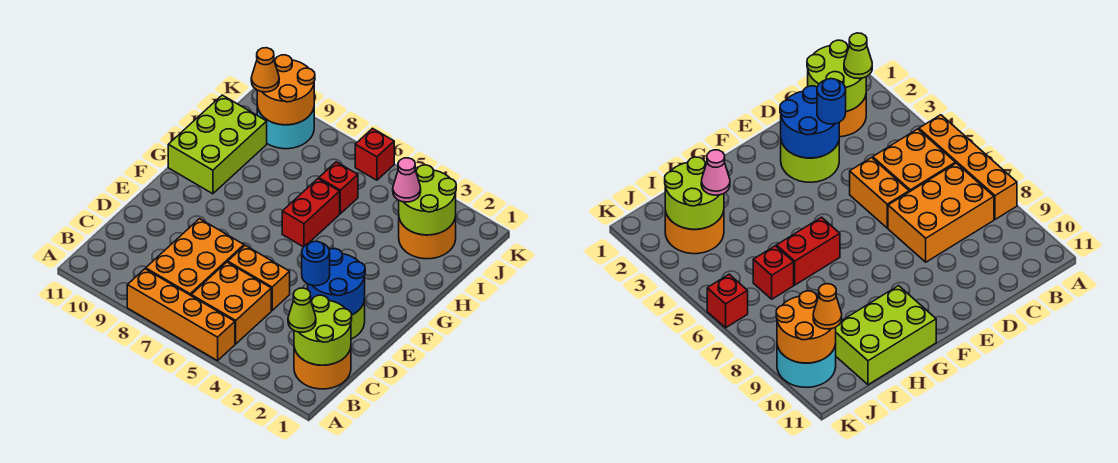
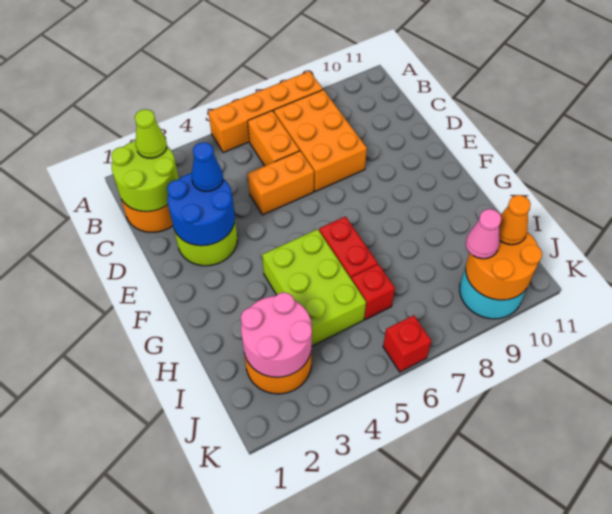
orange brick B5:C6 level 1 -> orange brick B6:C6 level 1
blue round brick D3 level 3 -> blue cone D3 level 3
lime brick G10:I11 level 1 -> lime brick G4:I5 level 1
lime round brick I2:J3 level 2 -> pink round brick I2:J3 level 2
pink cone I3 level 3 -> pink cone J9 level 3

